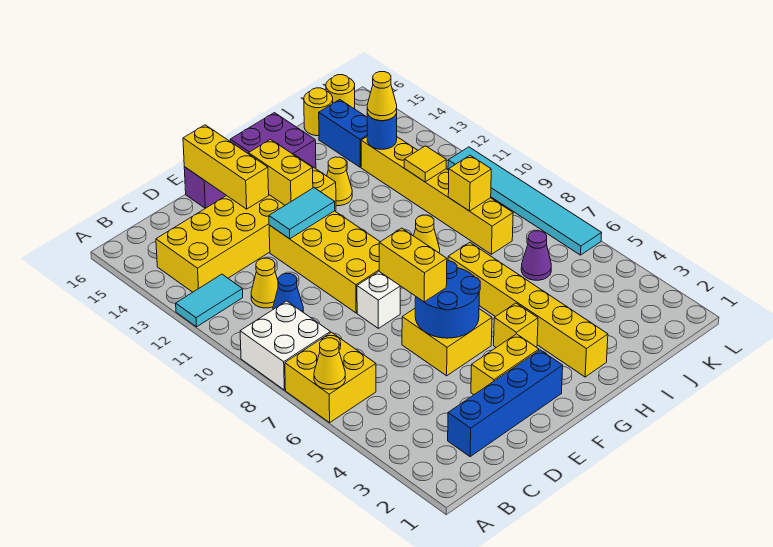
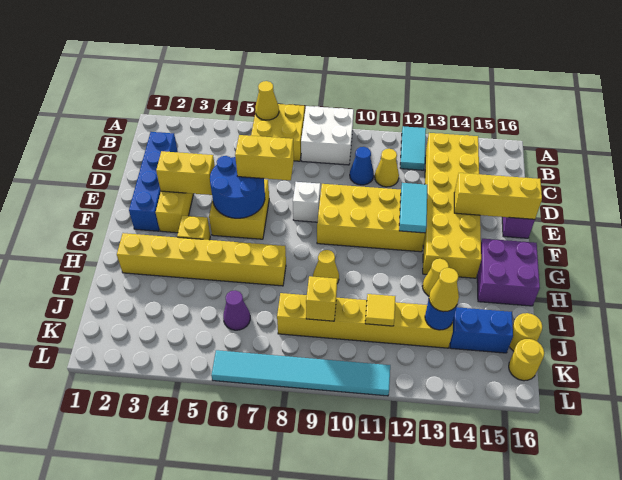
yellow brick F13:F14 level 2 -> yellow brick E3:E4 level 2

